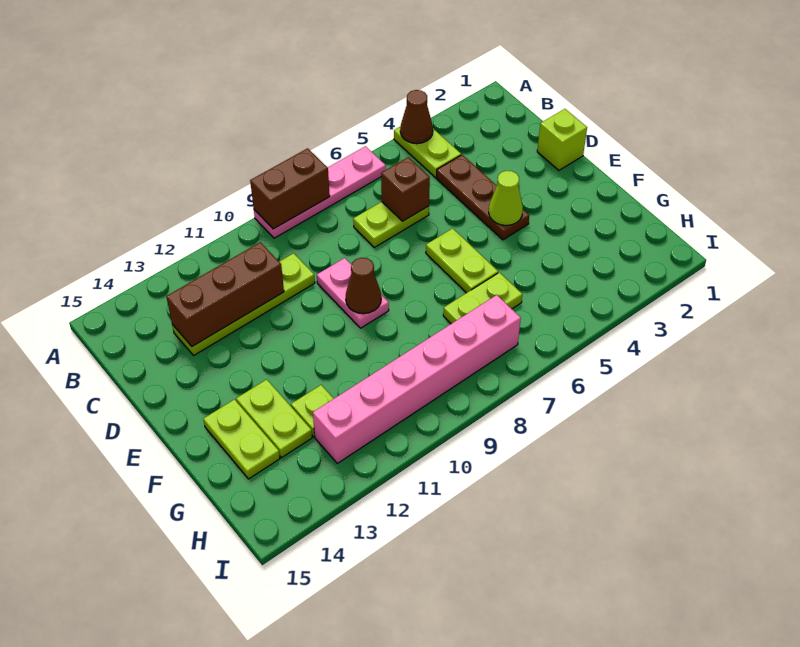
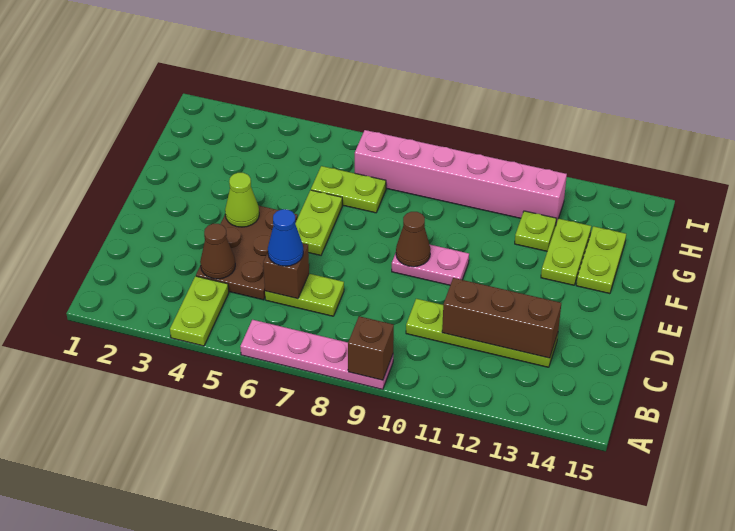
brown cone A4 level 2 -> brown cone C4 level 2
brown brick A8:A9 level 2 -> brown brick A9 level 2
brown plate C4:E4 level 1 -> brown plate C4:E5 level 1
none -> blue cone C6 level 3
lime brick D1 level 1 -> none
pink plate D9:E9 level 1 -> pink plate E9:E10 level 1

